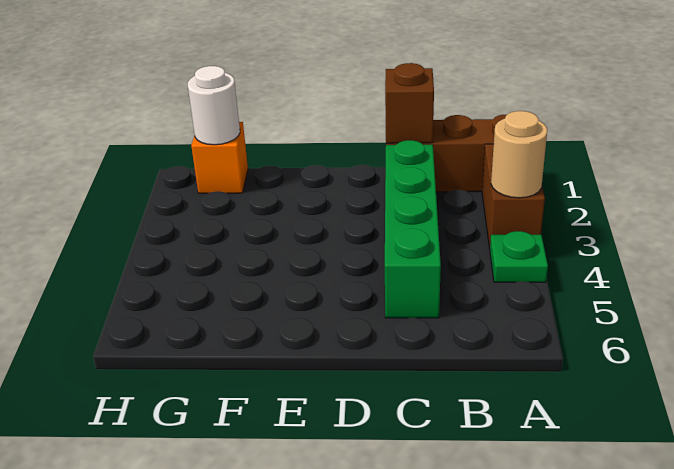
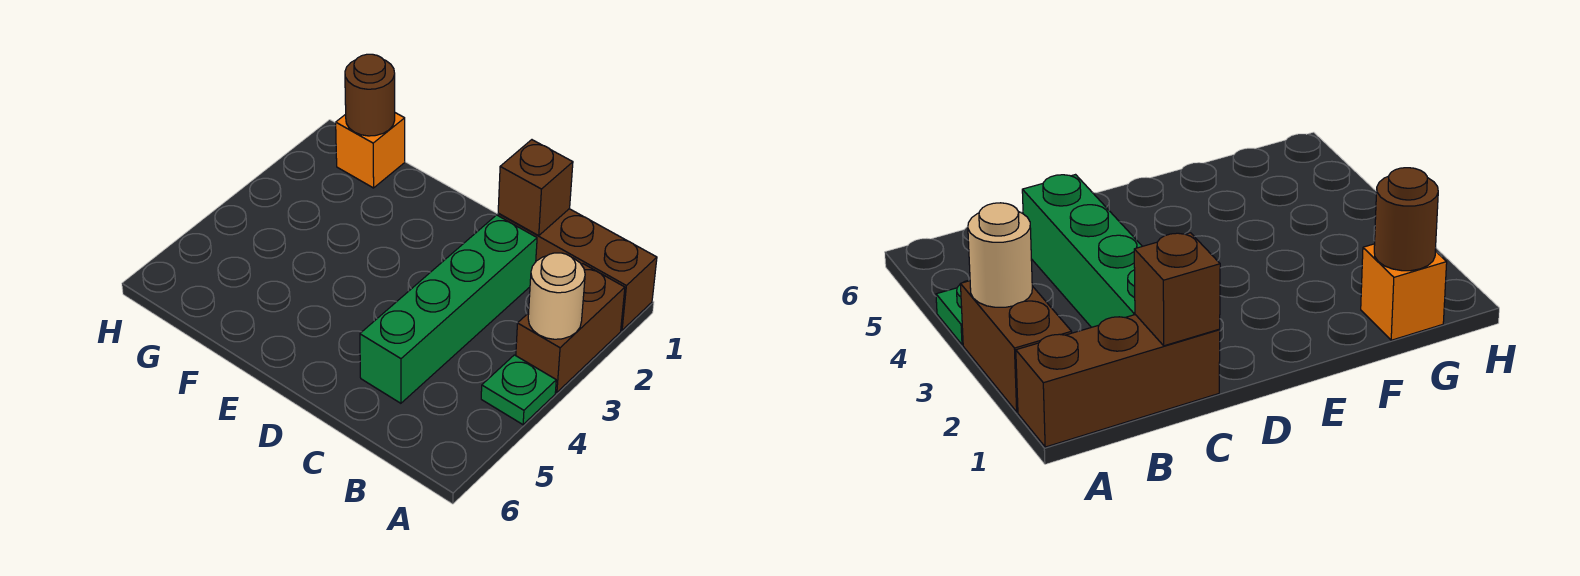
white round brick G1 level 2 -> brown round brick G1 level 2

